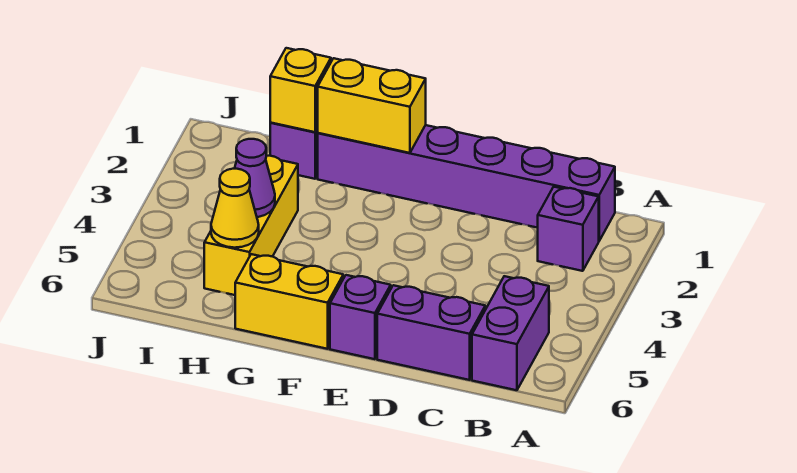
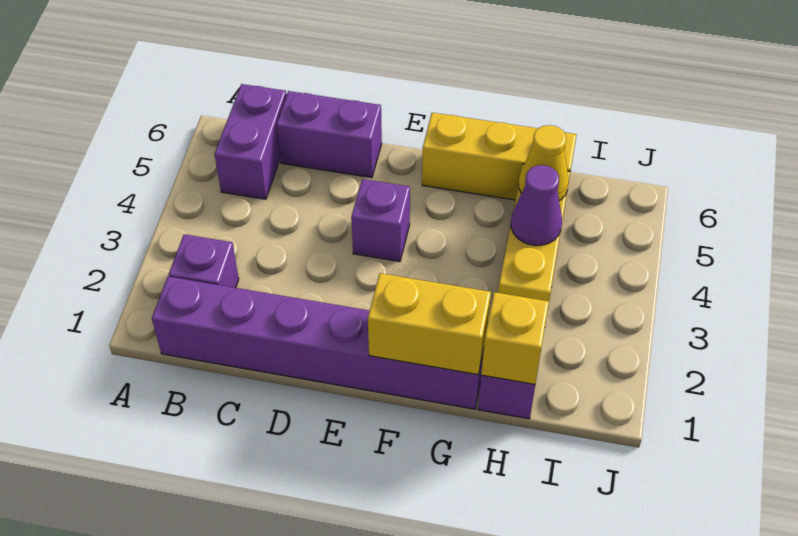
purple brick E6 level 1 -> purple brick E4 level 1
yellow brick F6:G6 level 1 -> yellow brick F6:H6 level 1

